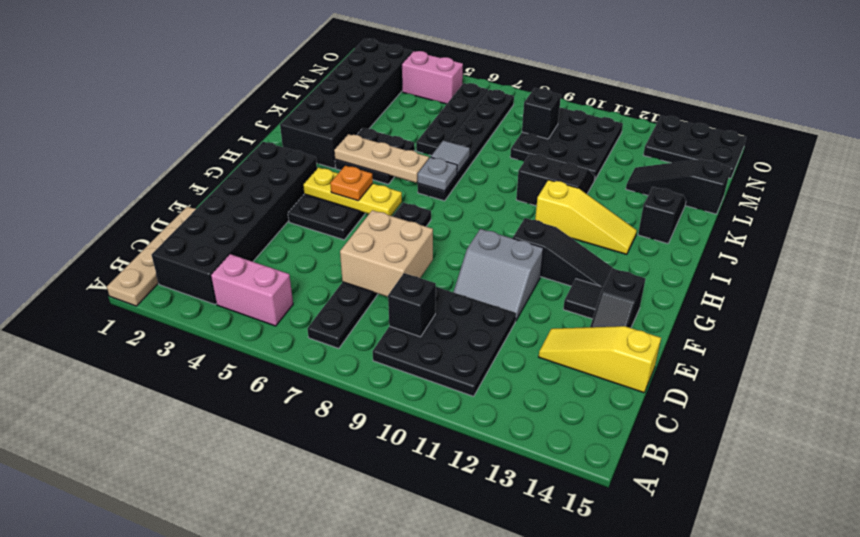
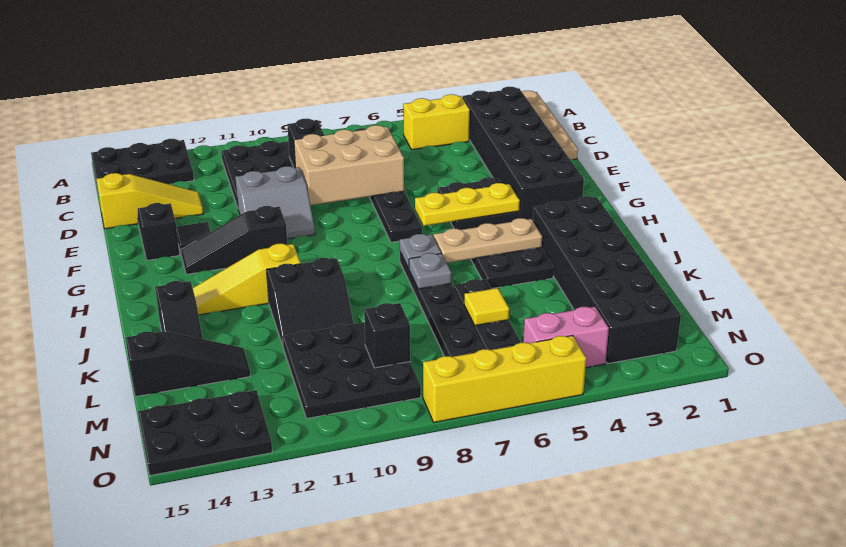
none -> black plate A13:B15 level 1
pink brick B4:B5 level 1 -> yellow brick B4:B5 level 1
tan brick D7:E8 level 2 -> tan brick D7:E9 level 2
grey slope E10:F11 level 1 top F -> grey slope E10:F11 level 1 top E
orange plate G5 level 3 -> none
grey tile J7 level 2 -> grey plate J7 level 2
none -> yellow tile L6 level 2
none -> yellow brick O5:O8 level 1

